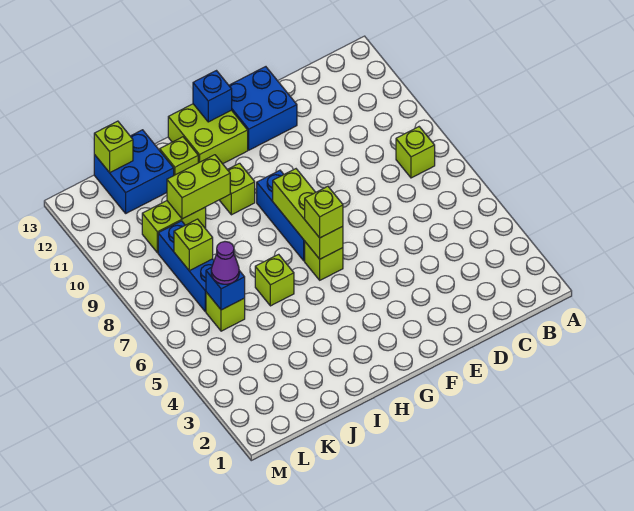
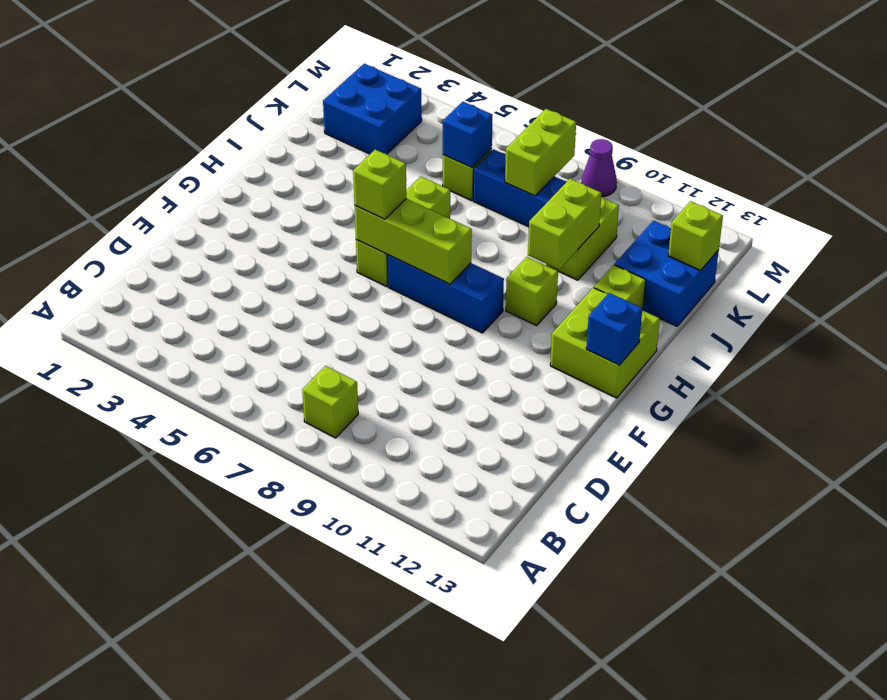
blue brick E12:F13 level 1 -> blue brick K2:L3 level 1
purple cone K6 level 3 -> purple cone M9 level 1
lime brick K8 level 2 -> lime brick K8:L8 level 2

